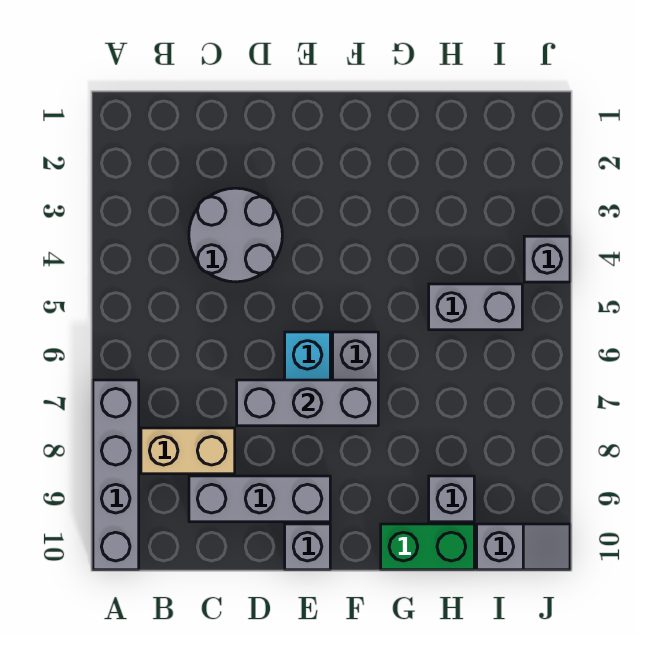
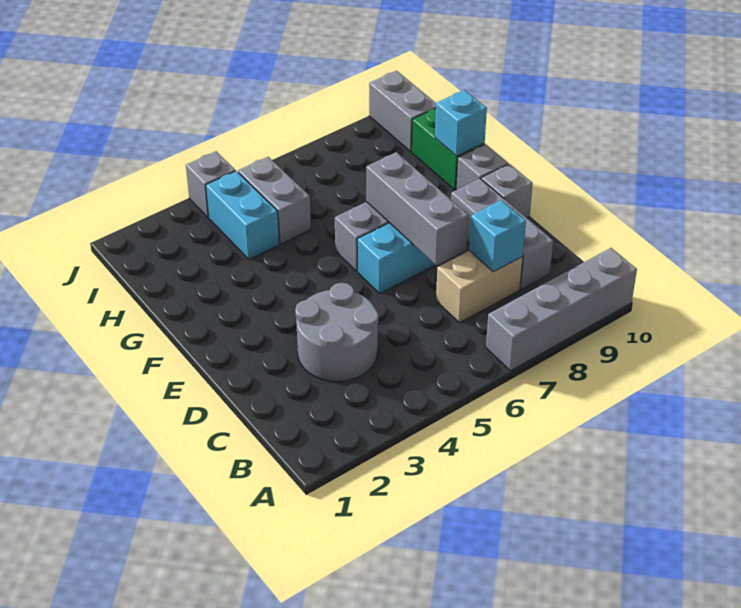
tan brick B8:C8 level 1 -> tan brick C7:C8 level 1
none -> cyan brick C8 level 2
none -> cyan brick G10 level 2
none -> cyan brick H4:I4 level 1
grey brick H9 level 1 -> grey brick F10 level 1
grey slope I10:J10 level 1 top I -> grey brick I10:J10 level 1

